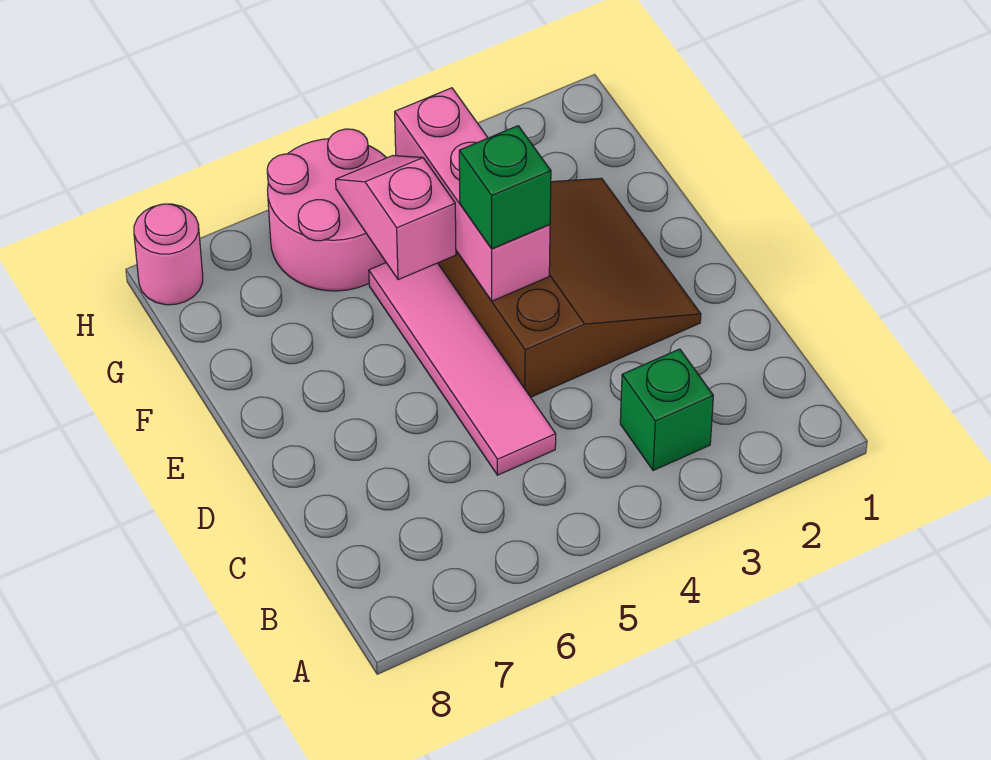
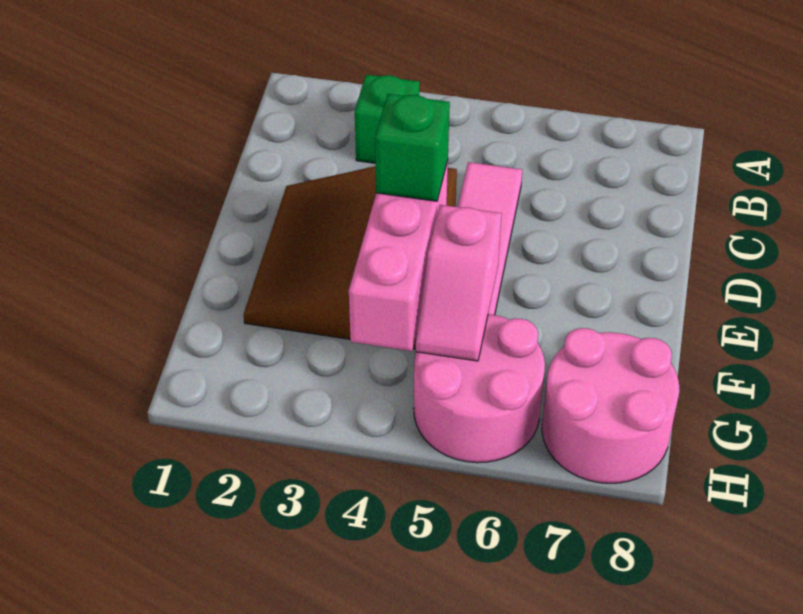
pink round brick H8 level 1 -> pink round brick G7:H8 level 1

